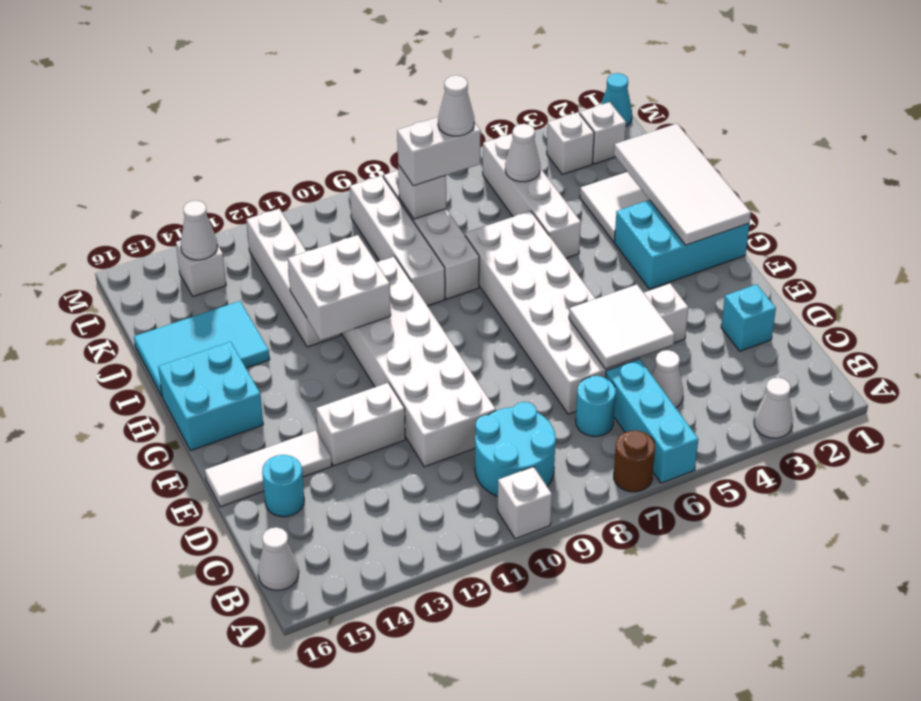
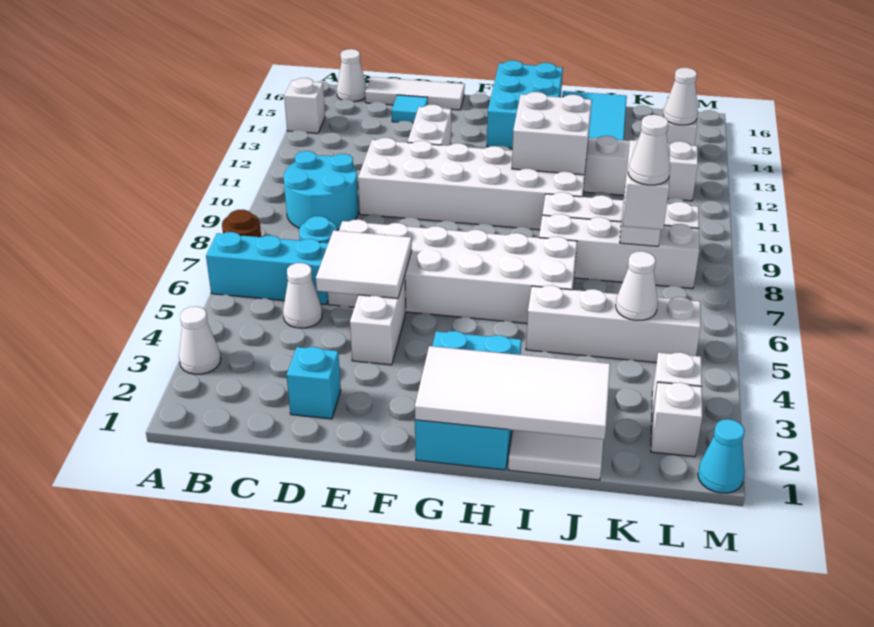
white brick A10 level 1 -> white brick A14 level 1
cyan round brick D15 level 1 -> cyan tile D15 level 1
white tile E14:E16 level 1 -> white tile C16:E16 level 1
cyan brick G15:H16 level 1 -> cyan brick G14:H16 level 1

